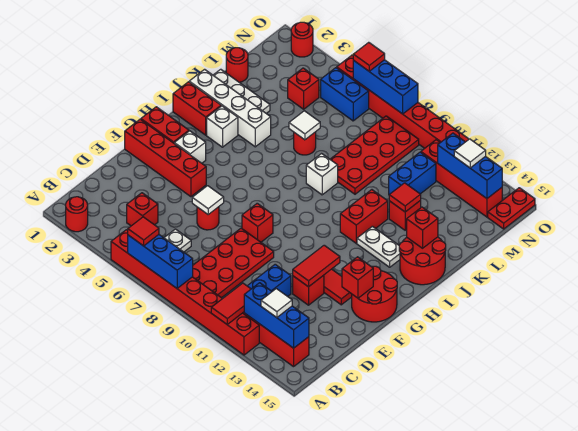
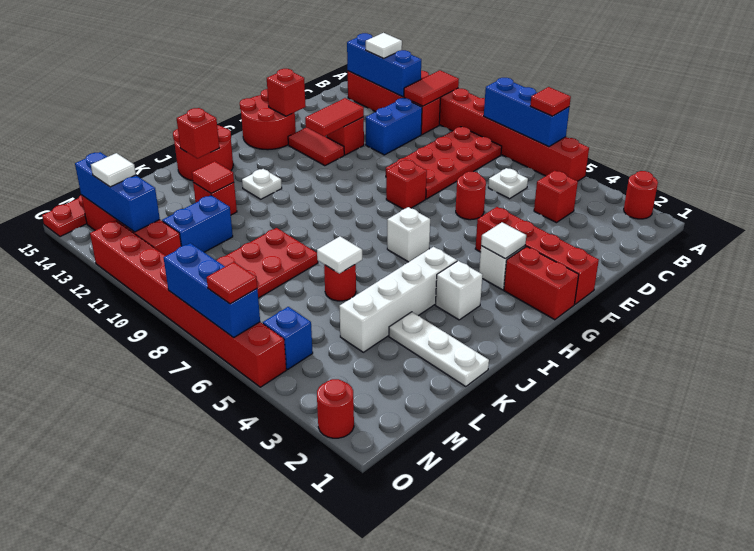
white tile E6 level 2 -> white tile G3 level 2
red brick I1:I2 level 1 -> none
red brick I11:J11 level 1 -> none
white plate I12:I13 level 1 -> white plate I12 level 1
white brick J1:J4 level 1 -> white brick I4:L4 level 1
white brick J8 level 1 -> white brick H6 level 1
red round brick L1 level 1 -> none
red brick M4 level 1 -> none
blue brick N5:N6 level 1 -> blue brick N5 level 1

